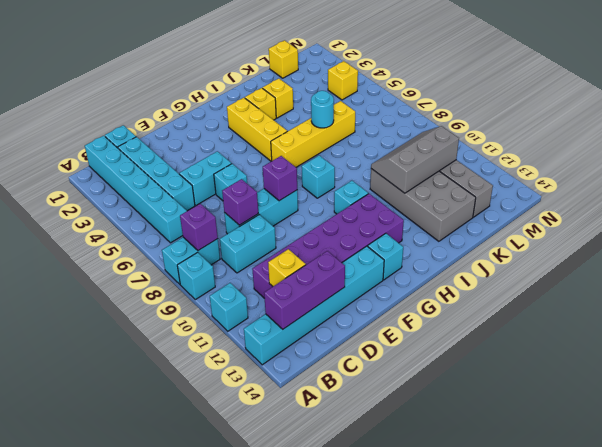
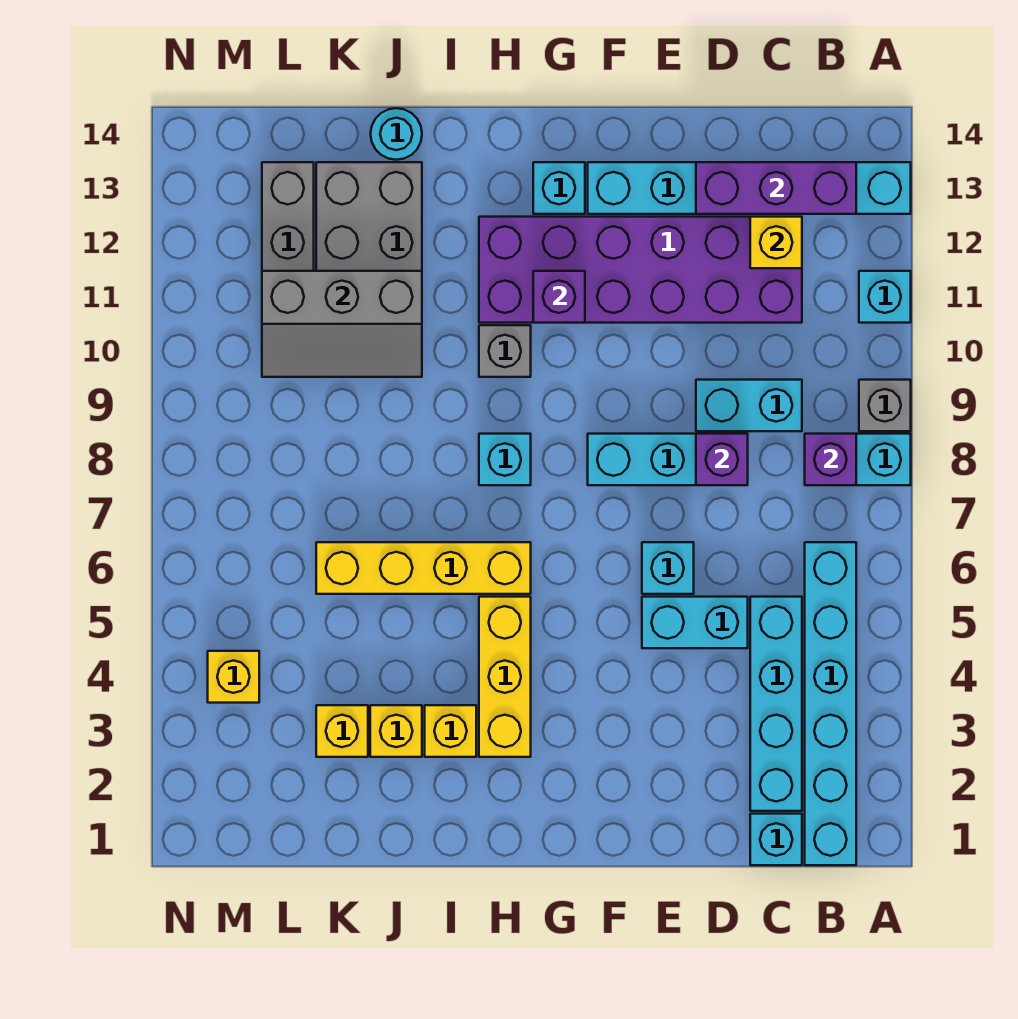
cyan brick A9 level 1 -> grey brick A9 level 1
purple brick F8 level 2 -> purple brick G11 level 2
cyan brick H10 level 1 -> grey brick H10 level 1
cyan round brick J6 level 2 -> cyan round brick J14 level 1
yellow brick L1 level 1 -> yellow brick K3 level 1

